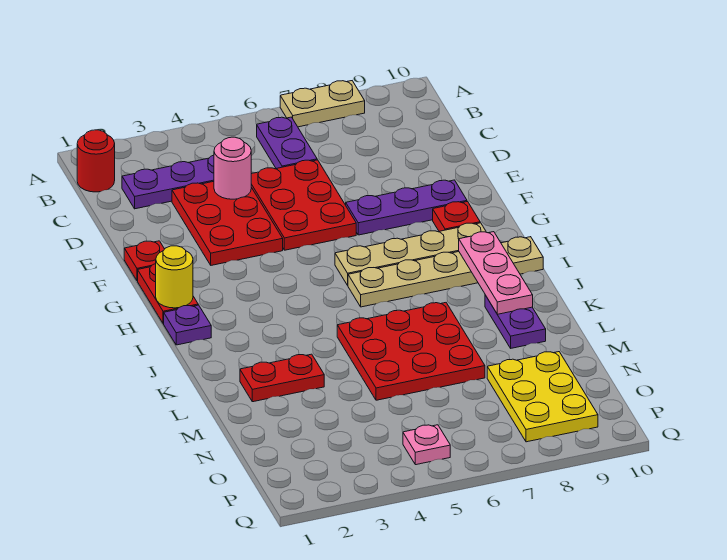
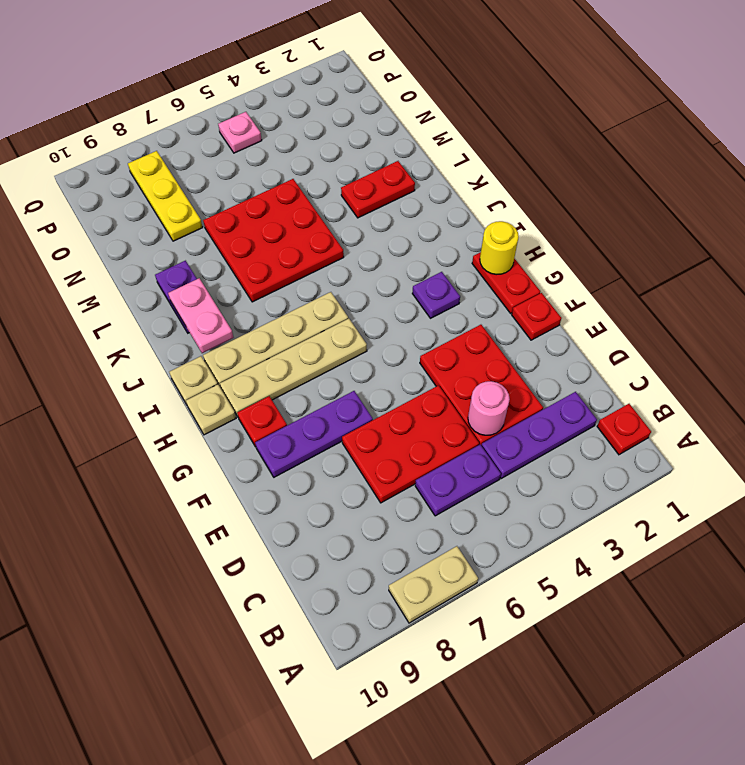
red round brick B1 level 1 -> red plate B1 level 1
purple plate B6:C6 level 1 -> purple plate C5:C6 level 1
red plate D5:F6 level 1 -> red plate D5:E7 level 1
none -> tan plate H10 level 1
purple plate I1 level 1 -> purple plate H3 level 1
pink plate I9:K9 level 2 -> pink plate J9:K9 level 2
yellow plate N8:P9 level 1 -> yellow plate N8:P8 level 1

